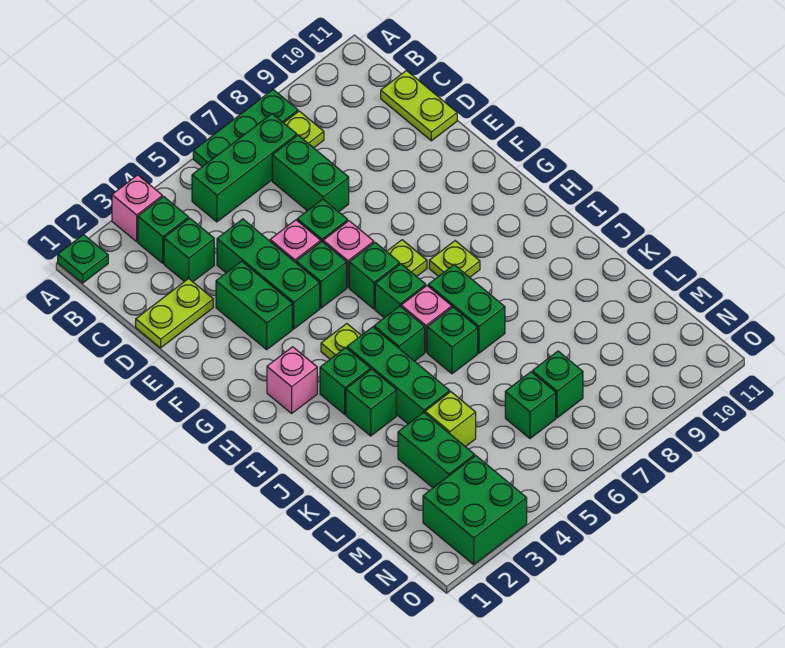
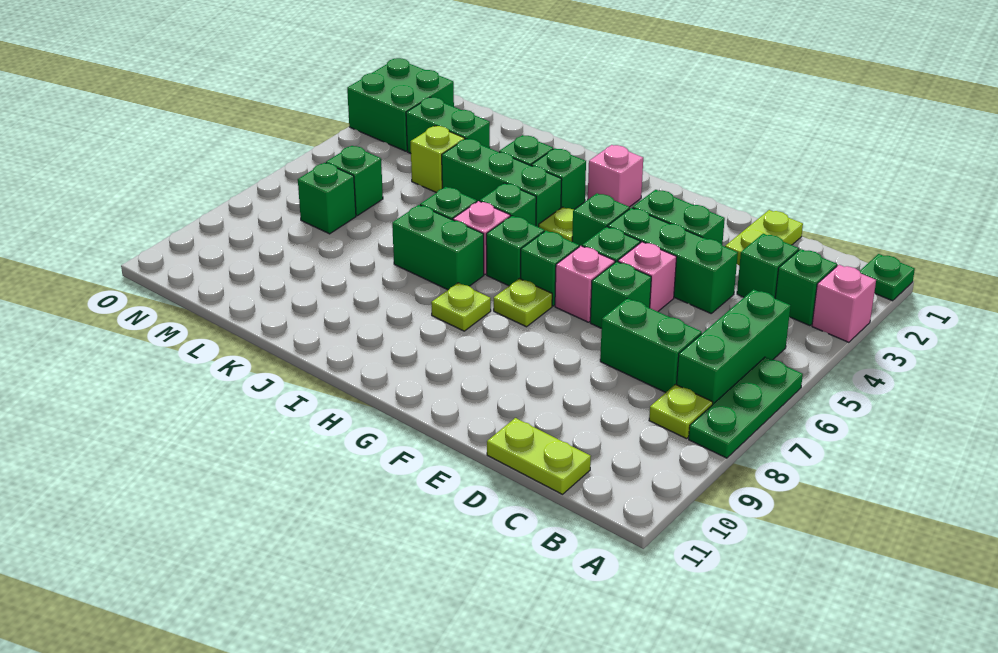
none -> green brick G4 level 1

